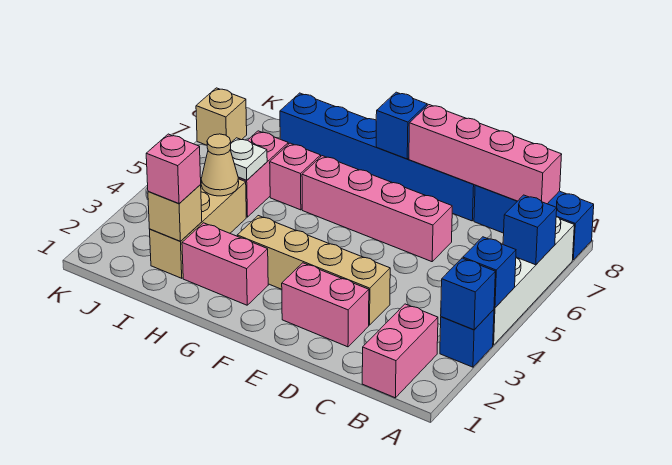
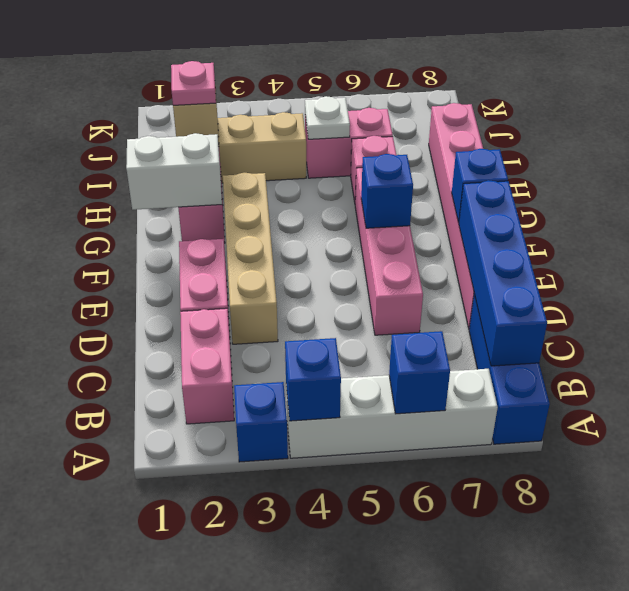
blue brick A3 level 2 -> blue brick F6 level 2
pink brick B1:B2 level 1 -> pink brick B2:C2 level 1
pink brick B8:E8 level 2 -> blue brick B8:E8 level 2
blue brick D8:I8 level 1 -> pink brick D8:I8 level 1
none -> white brick G1:G2 level 2
pink brick I2 level 3 -> pink plate I2 level 3
tan cone I4 level 2 -> none
tan brick K7 level 1 -> none

